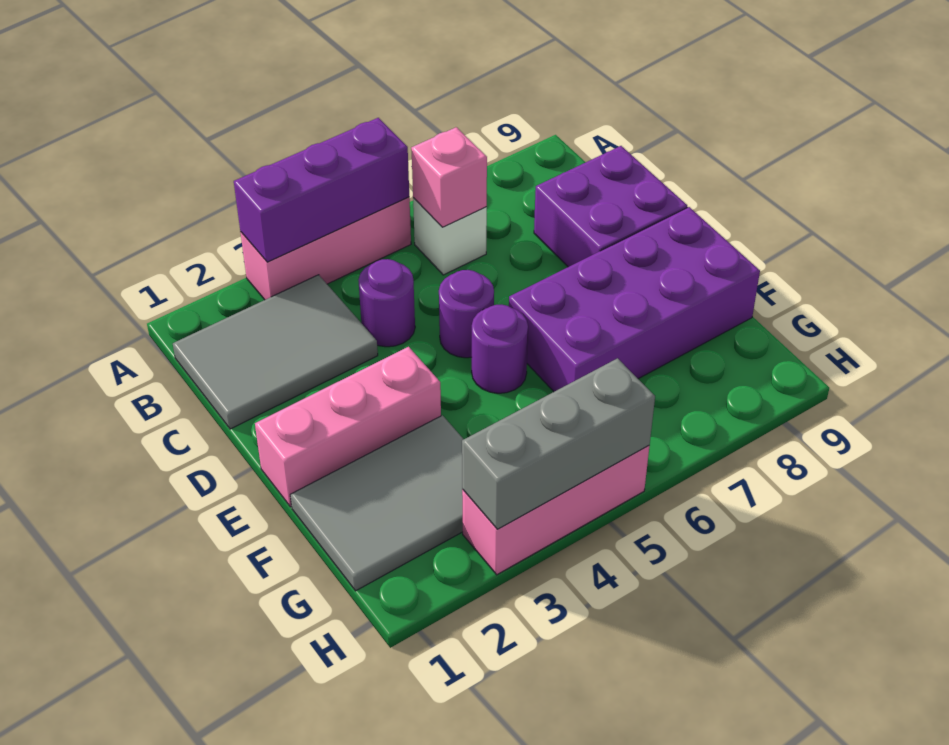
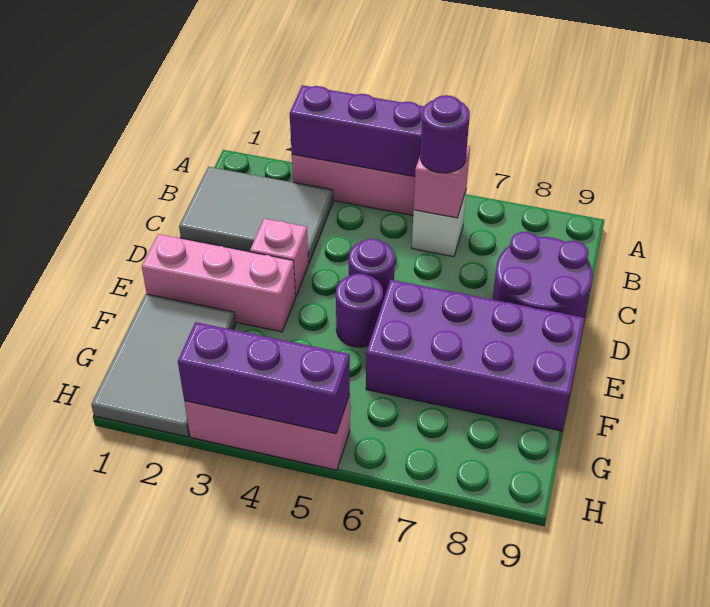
purple round brick C4 level 1 -> purple round brick B6 level 3
purple brick C8:D9 level 1 -> purple round brick C8:D9 level 1
none -> pink brick D3 level 1
grey tile F1:G3 level 1 -> grey tile F1:H2 level 1
grey brick H3:H5 level 2 -> purple brick H3:H5 level 2

